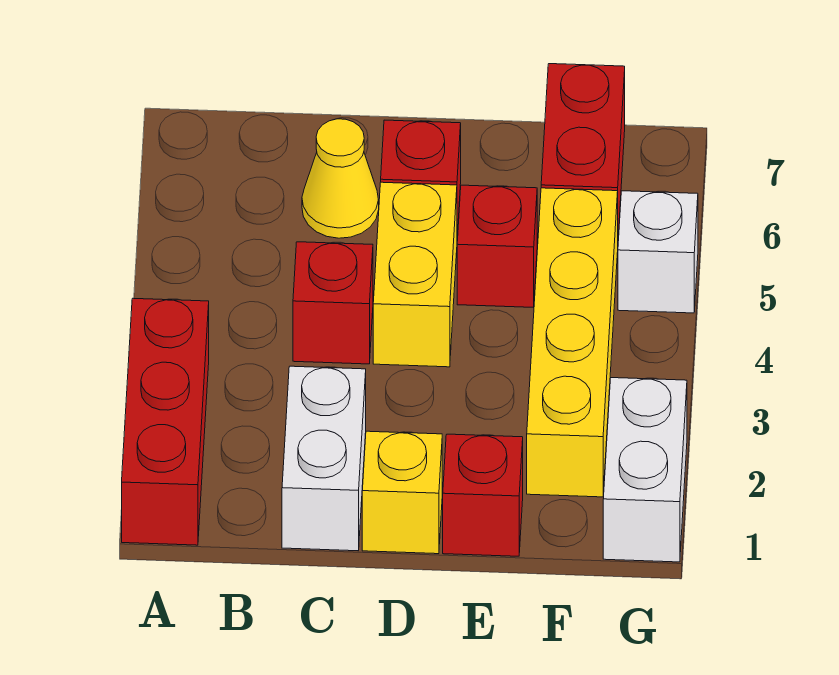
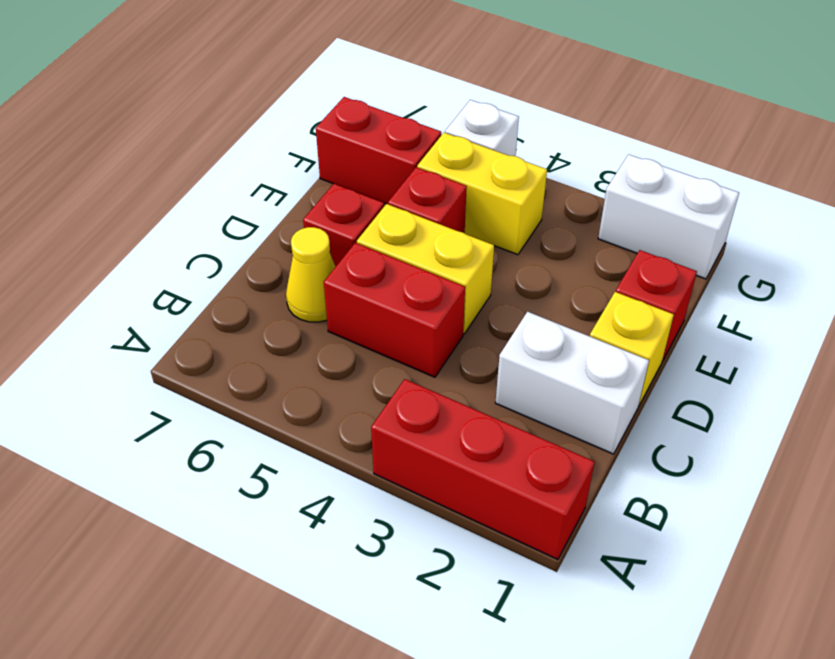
red brick C4 level 1 -> red brick C4:C5 level 1
yellow brick F2:F5 level 1 -> yellow brick F4:F5 level 1

